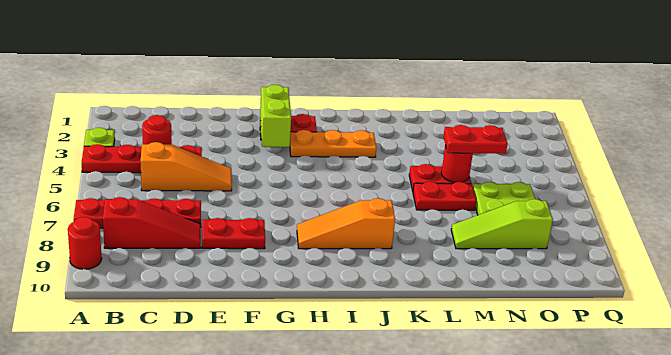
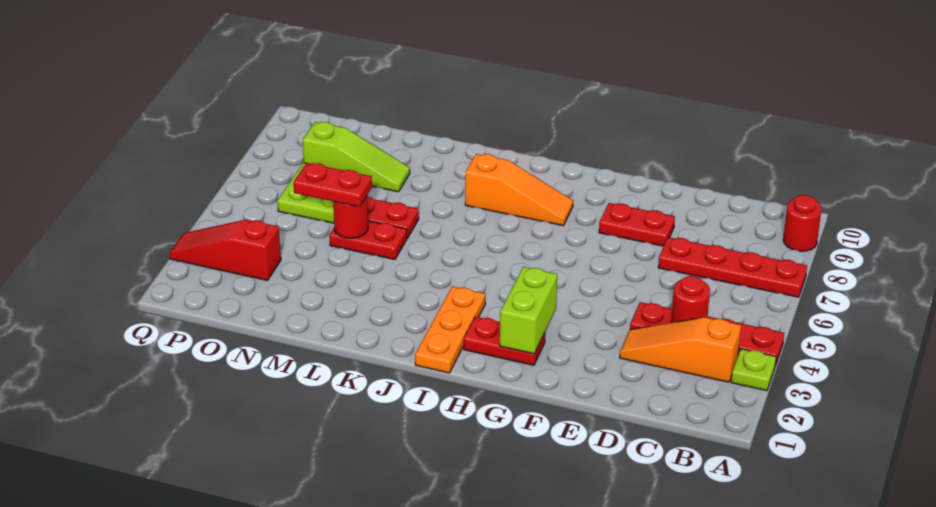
red slope B8:D8 level 1 top B -> red slope O3:Q3 level 1 top O
orange slope C5:E5 level 1 top C -> orange slope B3:D3 level 1 top B
orange plate H3:J3 level 1 -> orange plate I1:I3 level 1

